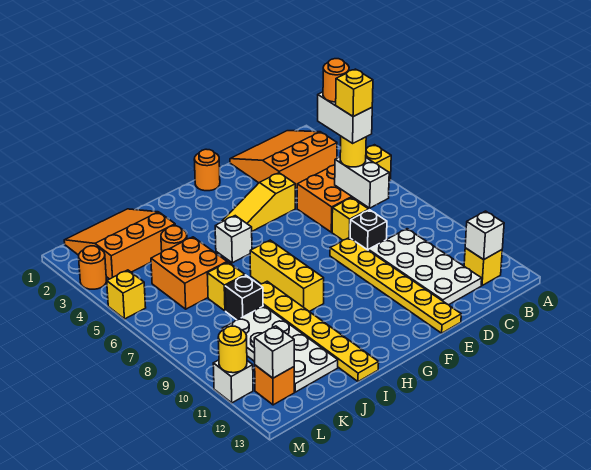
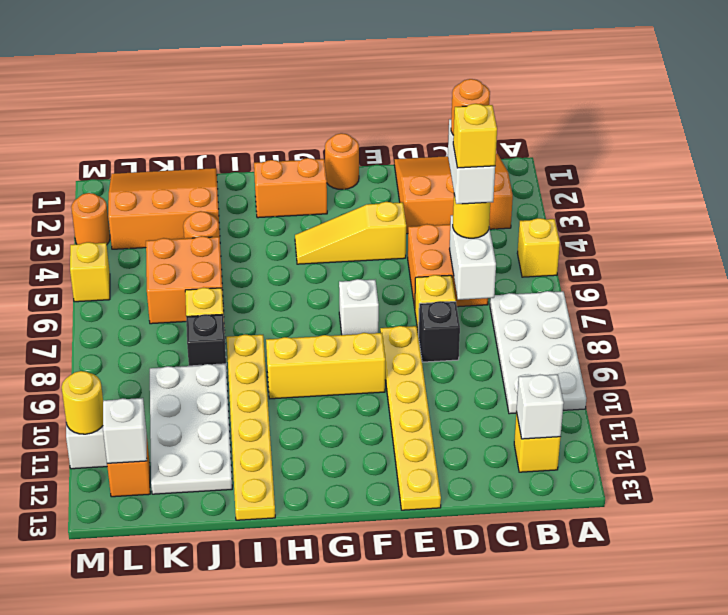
white plate C9:D12 level 1 -> white plate A7:B10 level 1
none -> orange brick G2:H2 level 1
white brick H5 level 1 -> white brick F7 level 1
yellow brick H7:H9 level 1 -> yellow brick F9:H9 level 1

